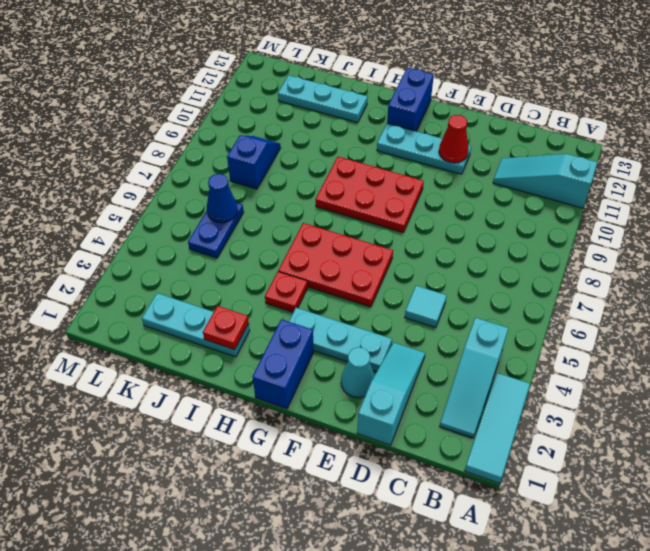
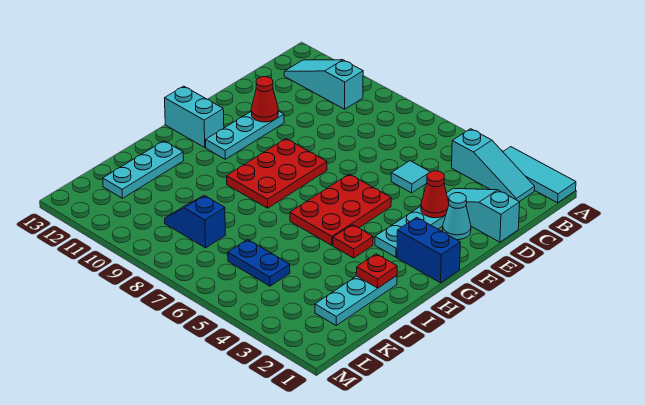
cyan slope A11:C11 level 1 top A -> cyan slope B10:B12 level 1 top 10
none -> red cone E3 level 2
blue brick G12:G13 level 1 -> cyan brick G12:G13 level 1
blue cone K6 level 2 -> none

